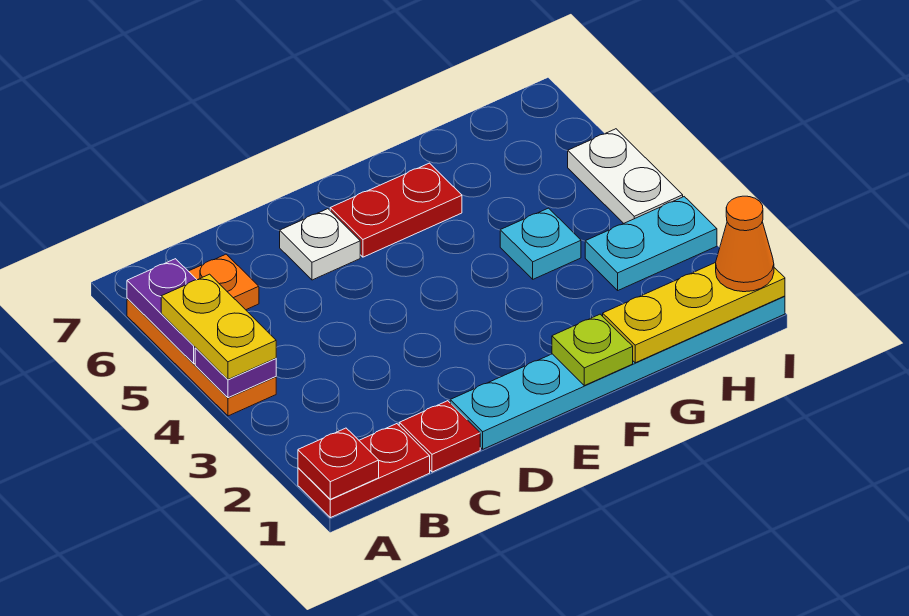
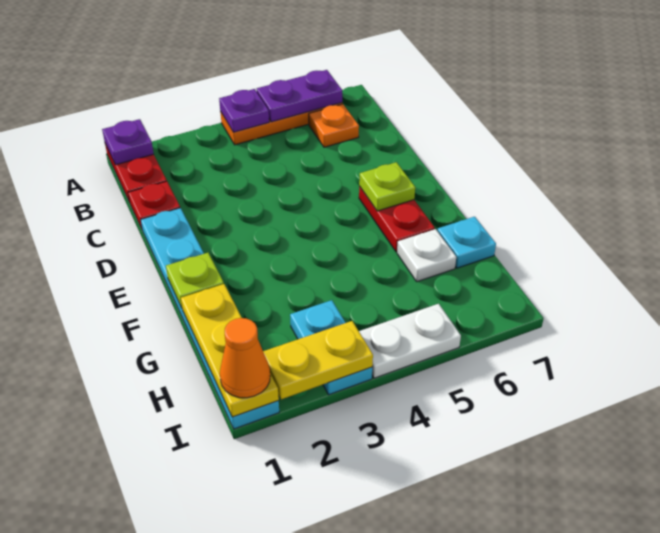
red plate A1 level 2 -> purple plate A1 level 2
yellow plate A4:A5 level 3 -> yellow plate I2:I3 level 2
white plate D6 level 1 -> white plate G6 level 1
none -> lime plate E6 level 2
cyan plate G4 level 1 -> cyan plate G7 level 1

